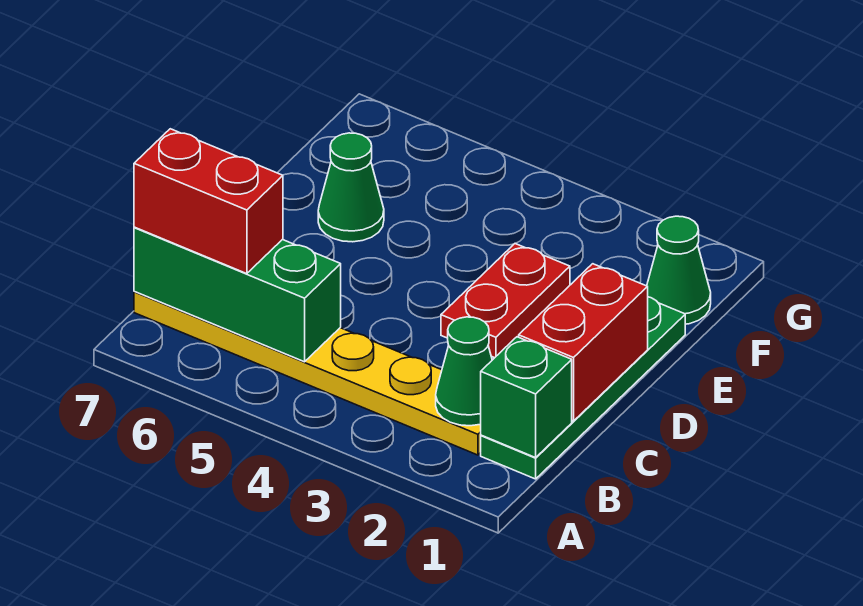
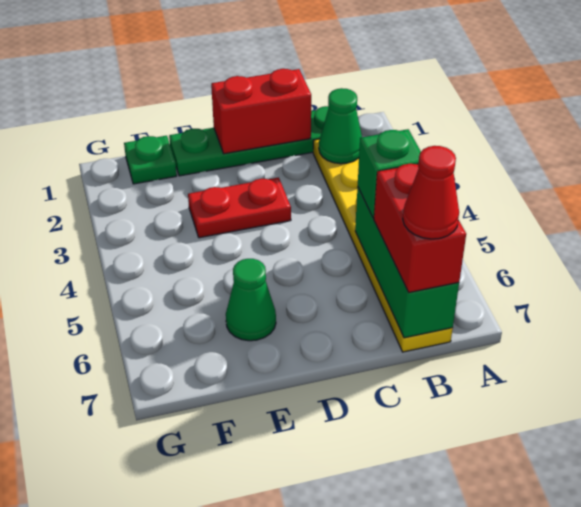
green brick B1 level 2 -> green brick B5 level 3
none -> red cone B7 level 4
green cone F1 level 1 -> green plate F1 level 1

